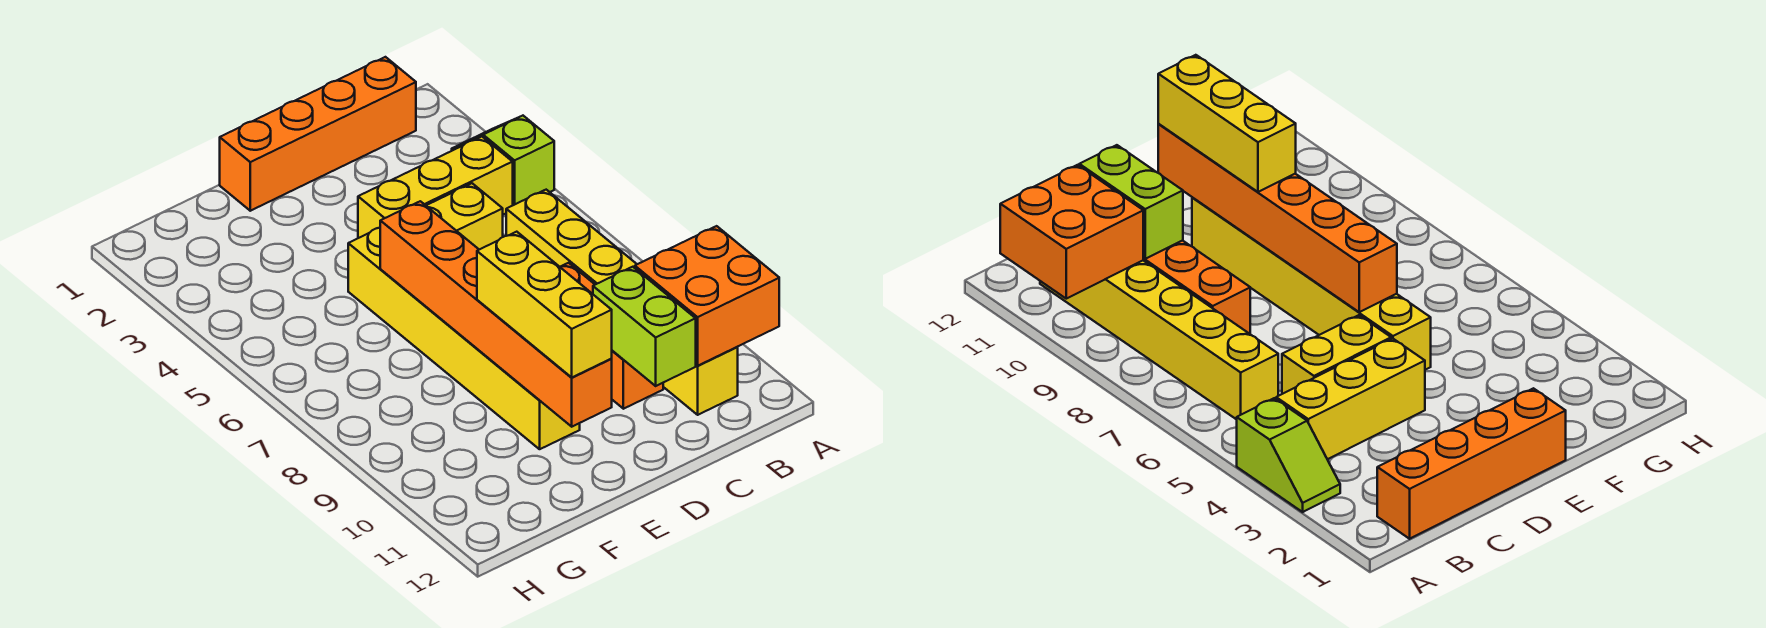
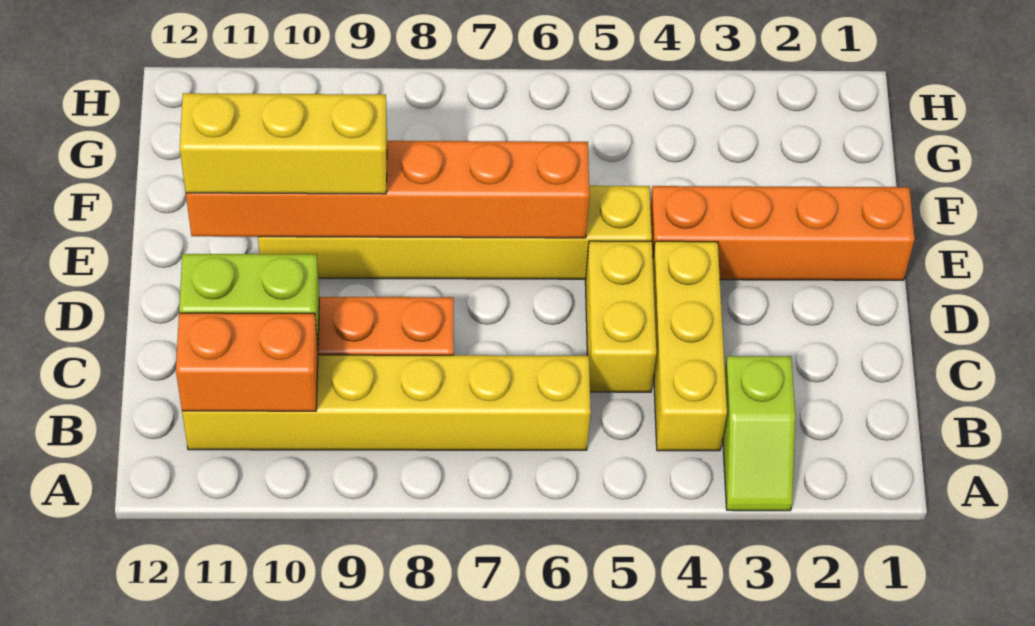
lime slope A3:A4 level 1 top 4 -> lime slope A3:B3 level 1 top B
orange brick A10:B11 level 2 -> orange brick B10:B11 level 2
orange brick B1:E1 level 1 -> orange brick E1:E4 level 1

